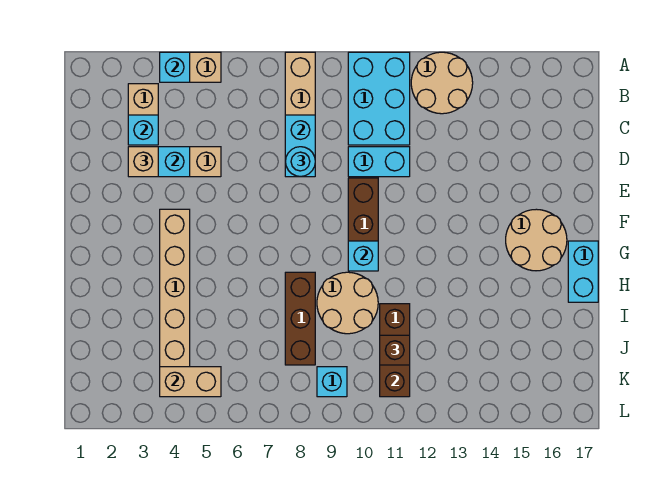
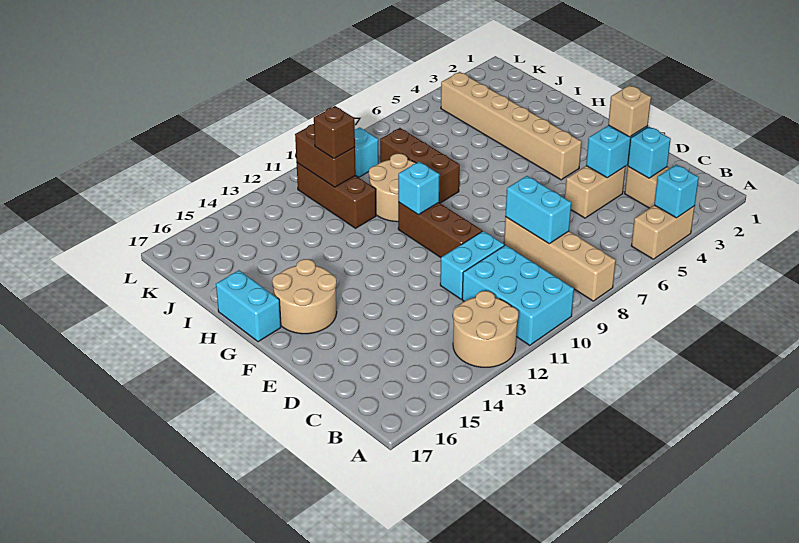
cyan round brick D8 level 3 -> none
tan brick K4:K5 level 2 -> none

